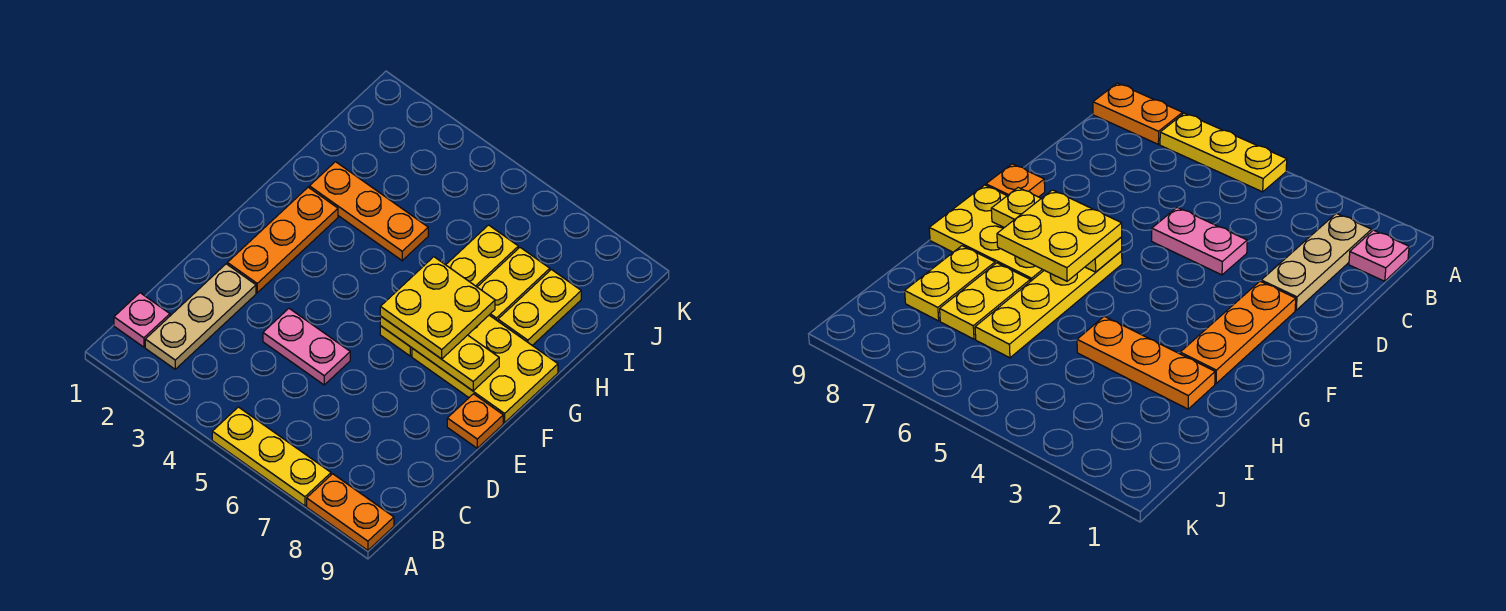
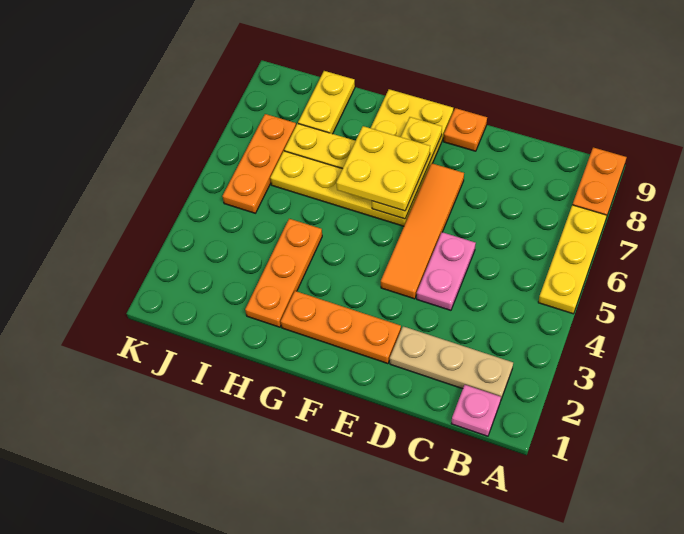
none -> orange tile E4:E7 level 1
yellow plate H8:I8 level 1 -> yellow plate I8:I9 level 1
none -> orange plate J5:J7 level 1

